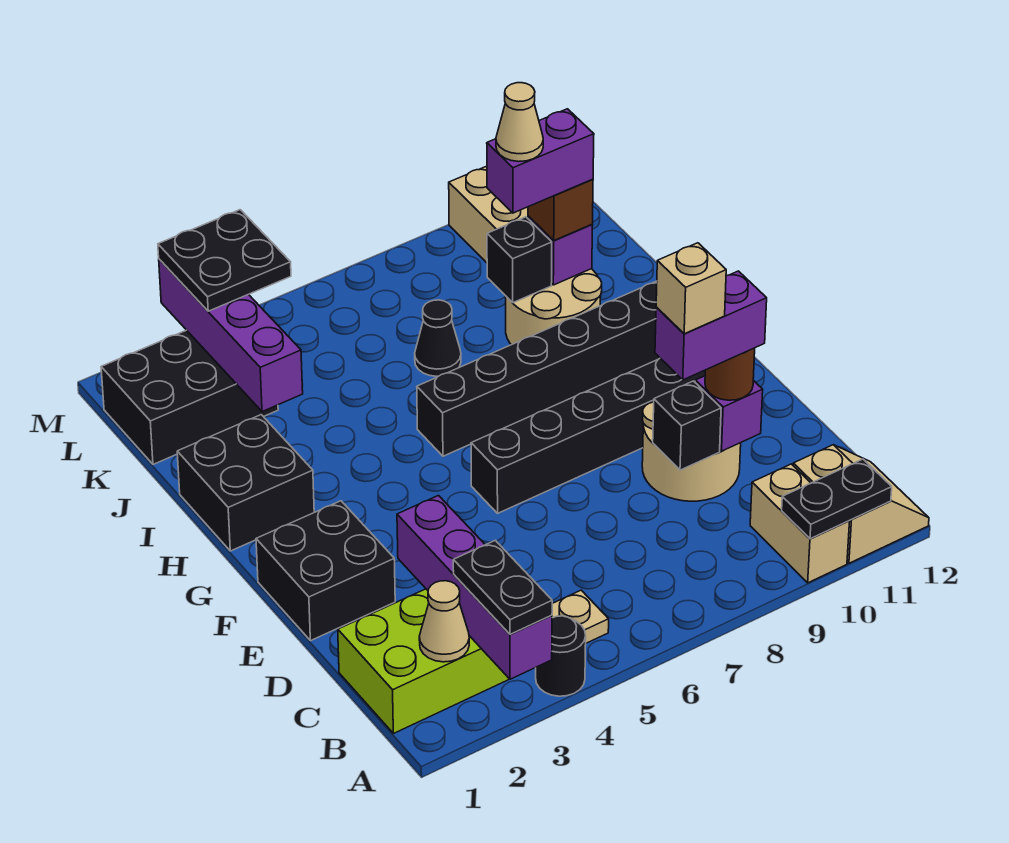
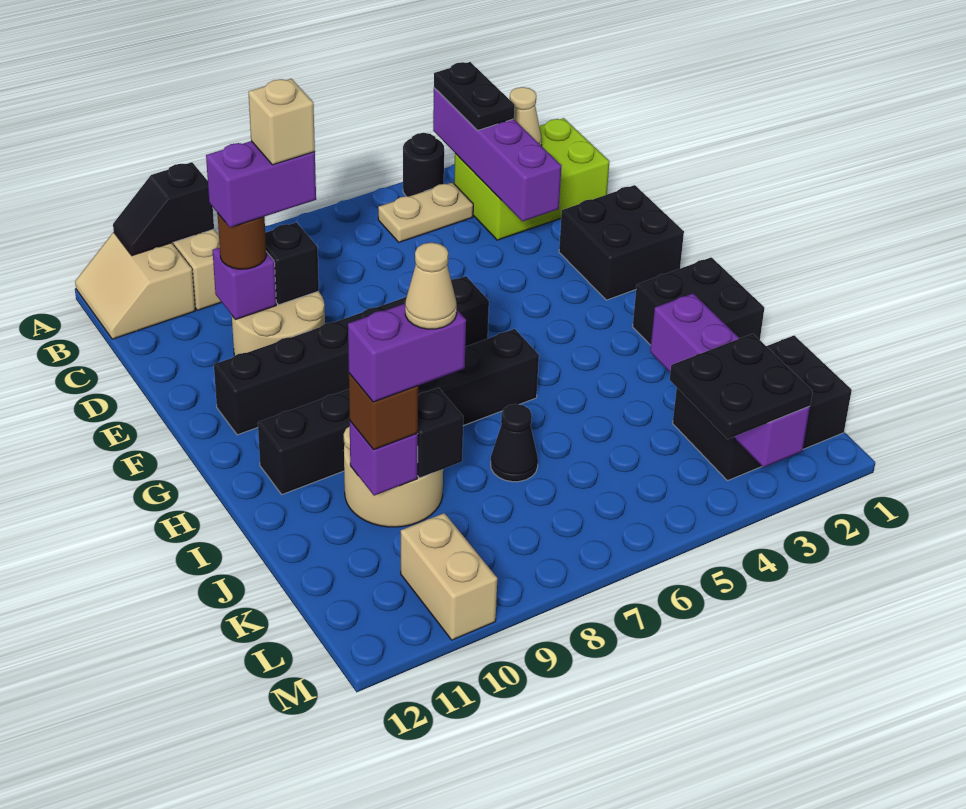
black plate A10:A11 level 2 -> black slope A10:A11 level 2 top 10

